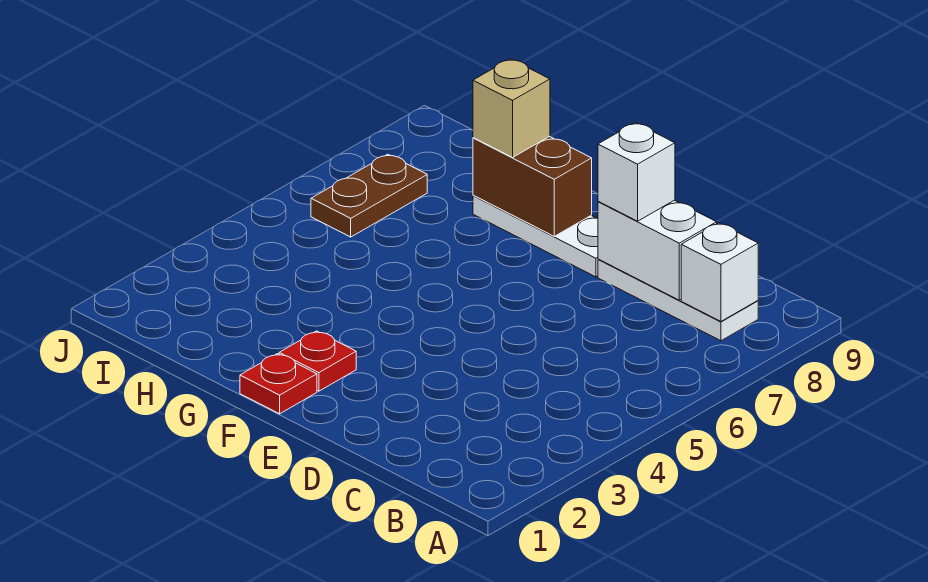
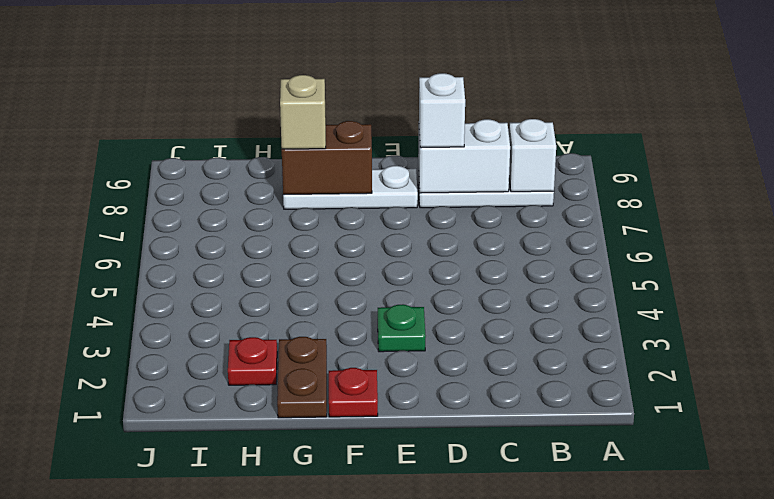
none -> green plate E3 level 1
red plate F2 level 1 -> red plate H2 level 1
brown plate I6:I7 level 1 -> brown plate G1:G2 level 1

